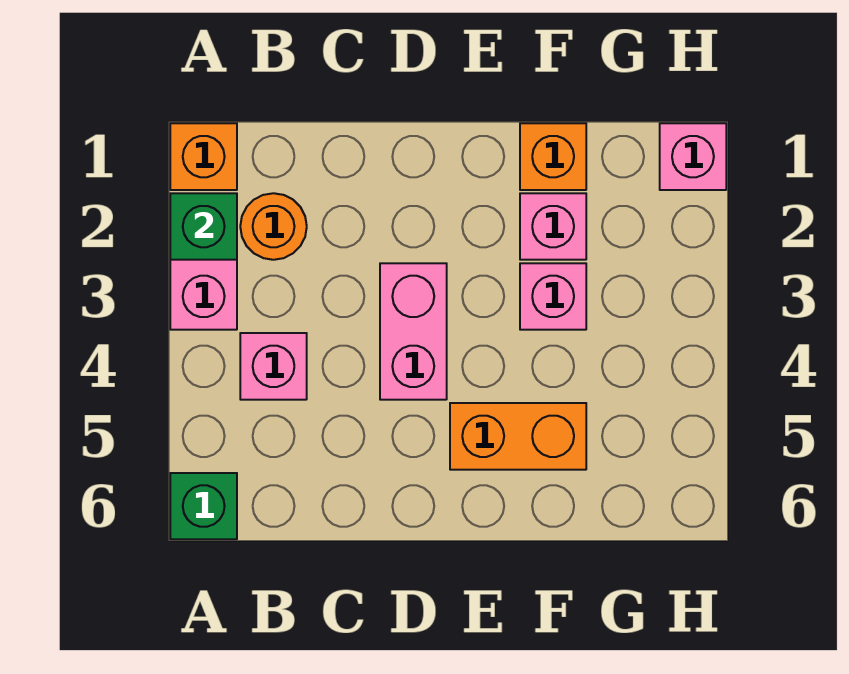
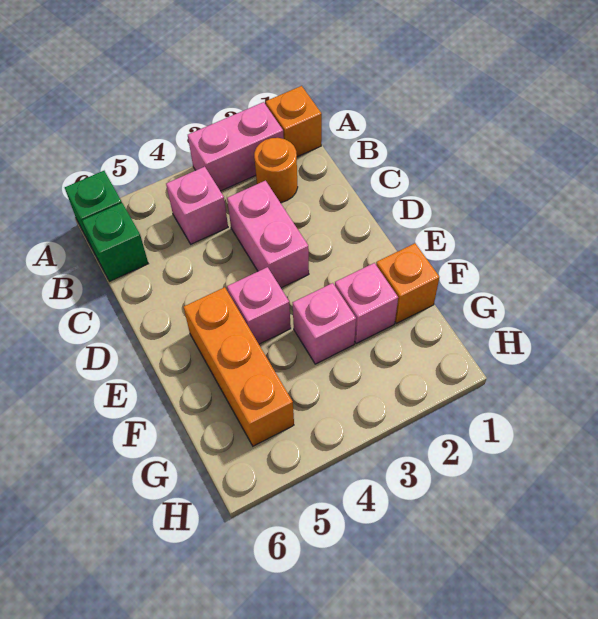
green brick A2 level 2 -> green brick B6 level 1
pink brick D3:D4 level 1 -> pink brick C3:D3 level 1
orange brick E5:F5 level 1 -> orange brick E5:G5 level 1
pink brick H1 level 1 -> pink brick E4 level 1

